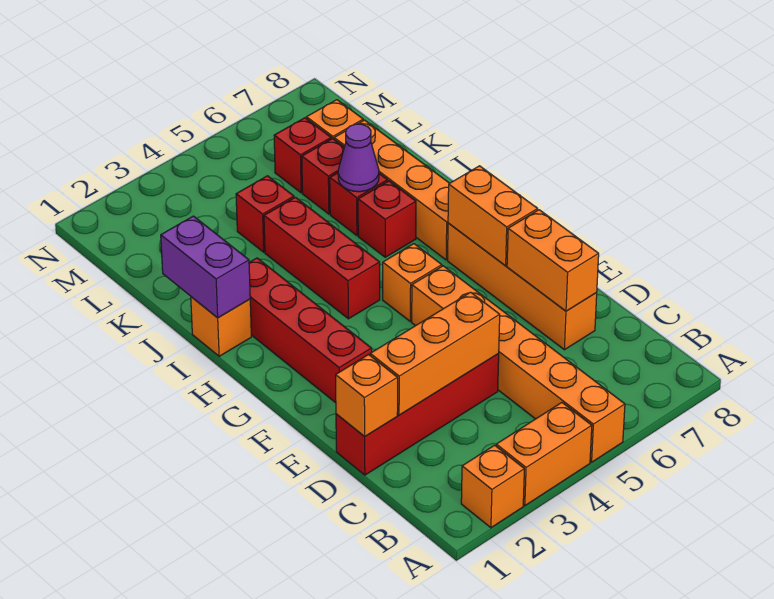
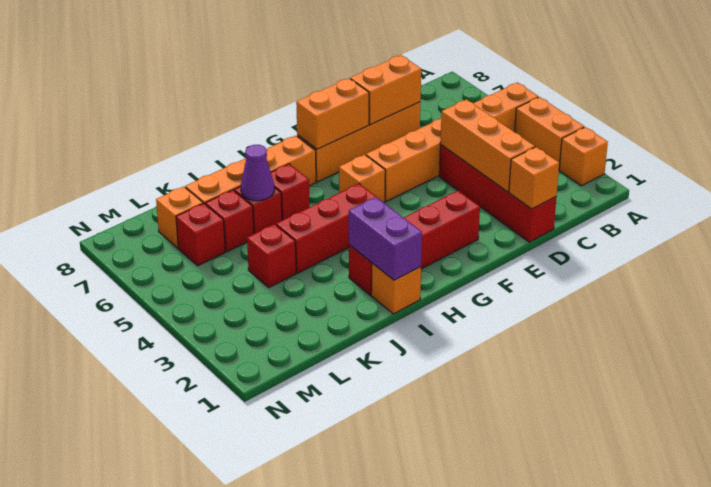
purple brick I1:J1 level 2 -> purple brick I1:I2 level 2

